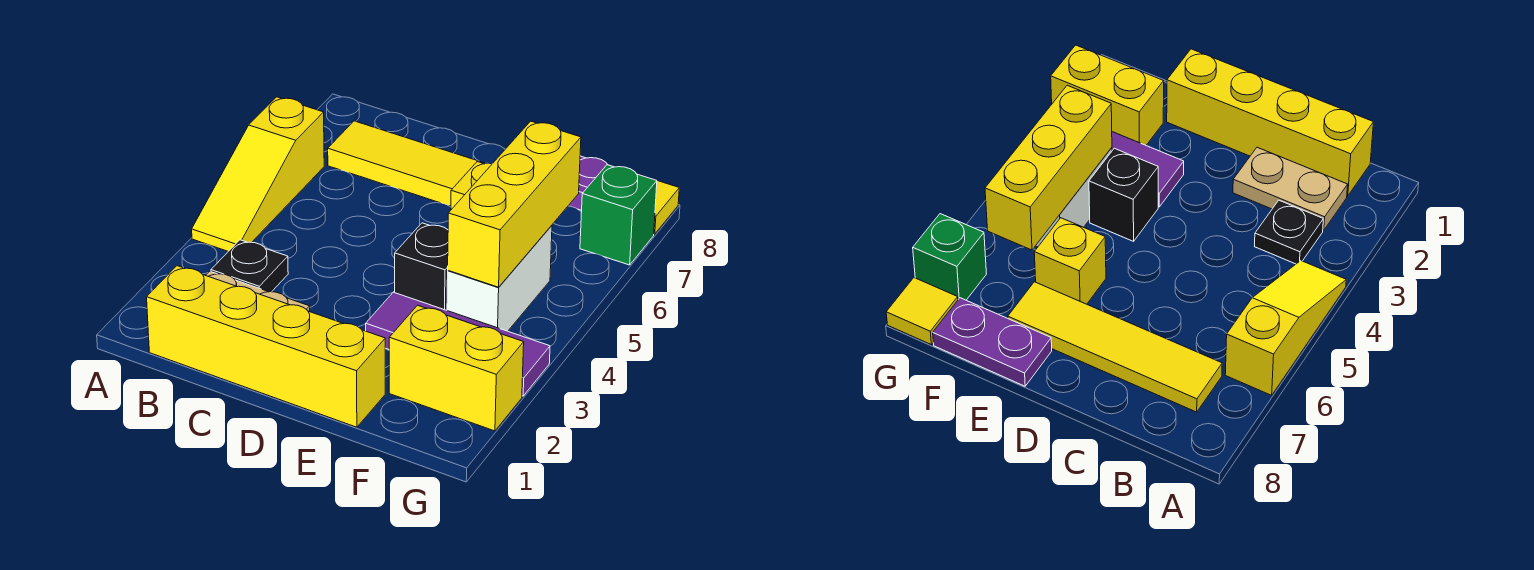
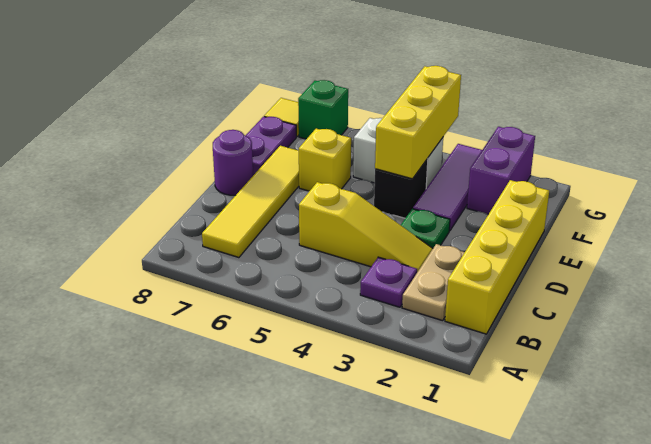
yellow slope A4:A6 level 1 top 6 -> yellow slope C3:C5 level 1 top 5
black plate B3 level 1 -> purple plate B3 level 1
none -> green plate D3 level 1
none -> purple round brick D8 level 1
yellow brick F2:G2 level 1 -> purple brick F2:G2 level 1
yellow brick F4:F6 level 2 -> yellow brick E4:G4 level 2

